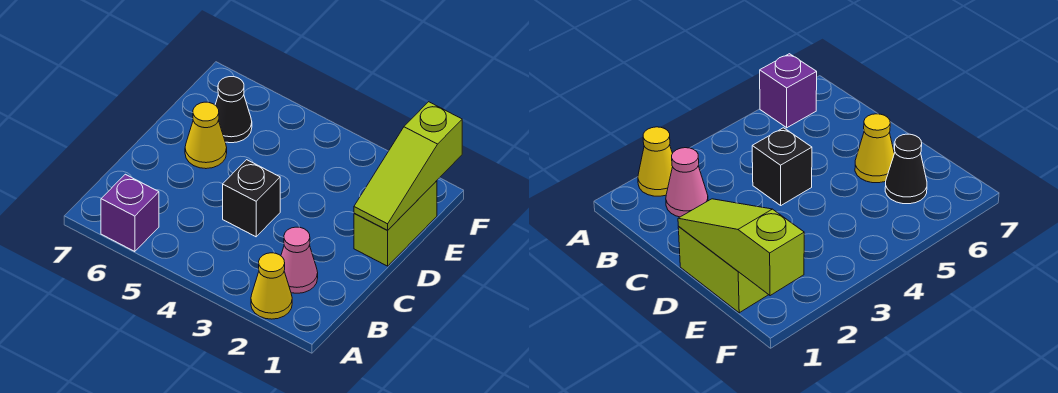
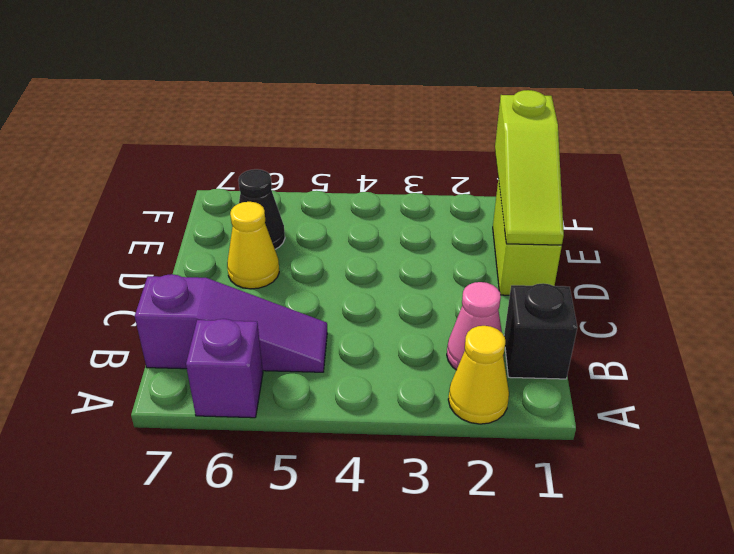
none -> purple slope B5:B7 level 1 top 7
black brick C4 level 1 -> black brick B1 level 1

